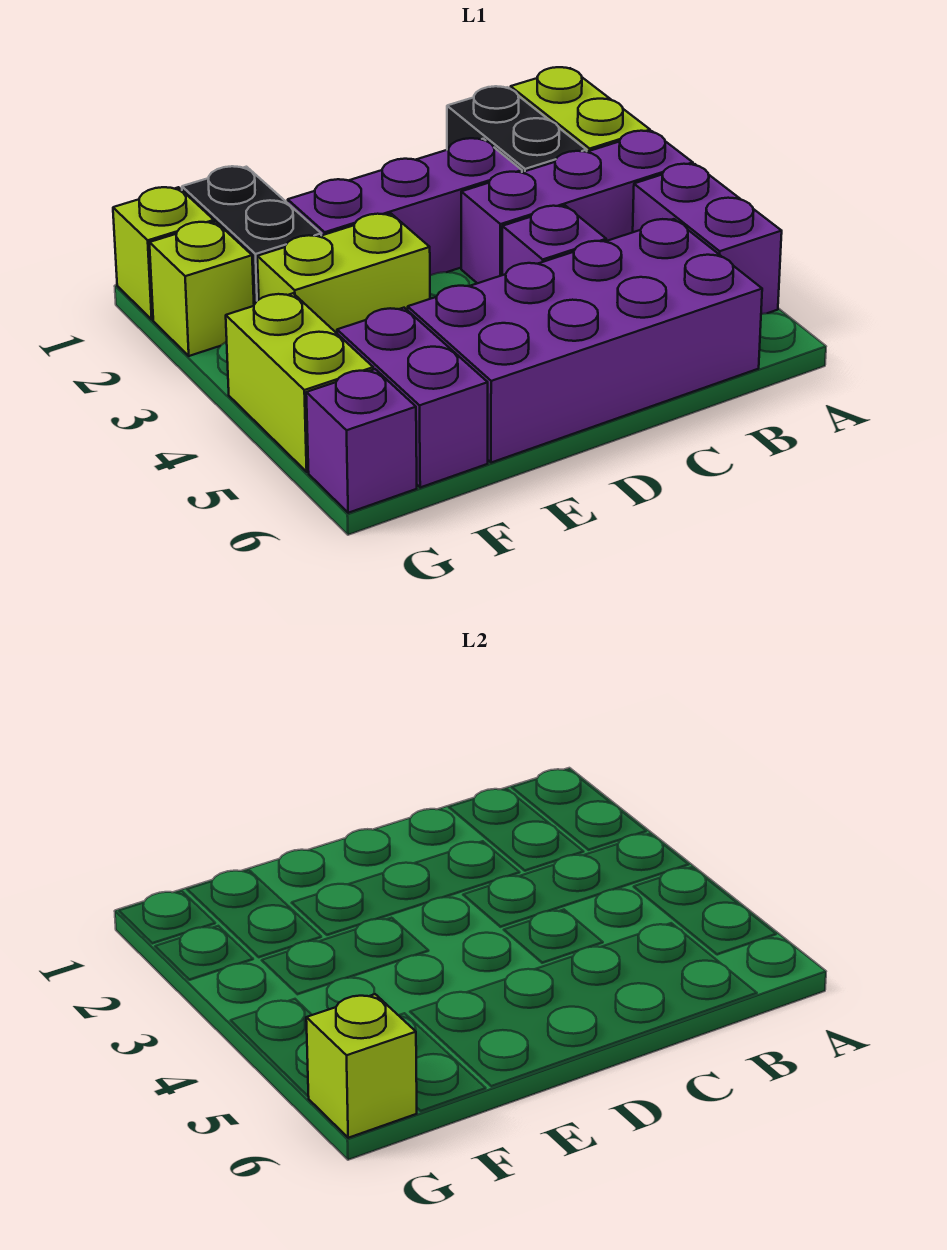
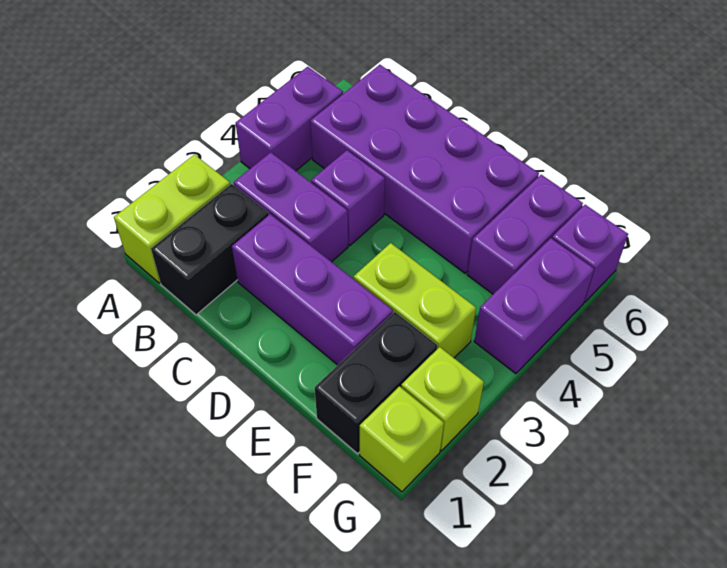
purple brick A3:C3 level 1 -> purple brick B3:C3 level 1
lime brick G4:G5 level 1 -> purple brick G4:G5 level 1
lime brick G6 level 2 -> none

